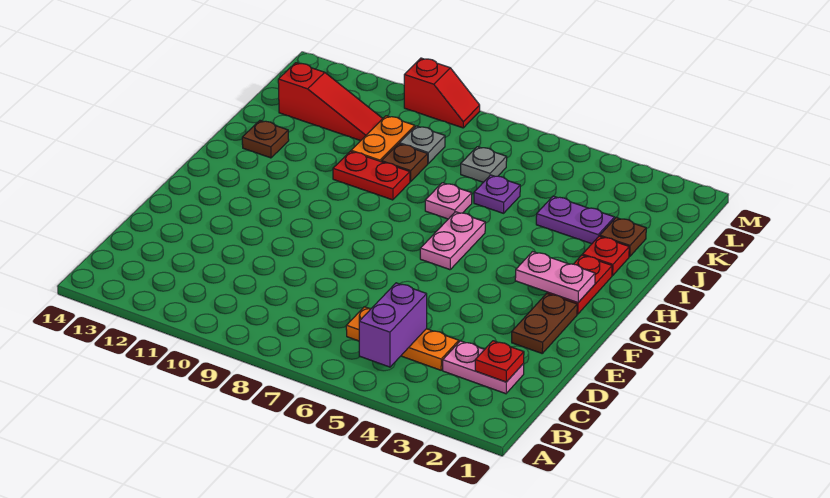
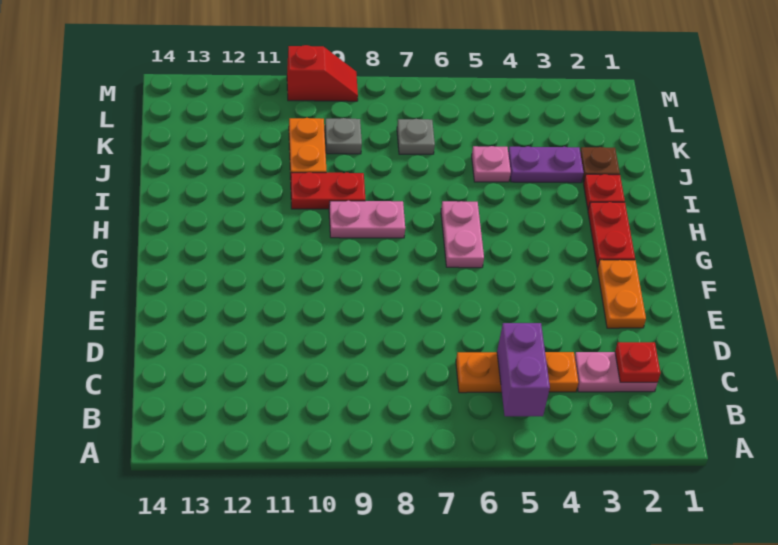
brown plate E2:F2 level 1 -> orange plate E2:F2 level 1
pink plate G2:G3 level 2 -> pink plate H8:H9 level 1
pink plate I7 level 1 -> pink plate J5 level 1
brown plate I13 level 1 -> none
purple plate J6 level 1 -> none
brown plate J9 level 1 -> none
red slope K11:K13 level 1 top 13 -> none

